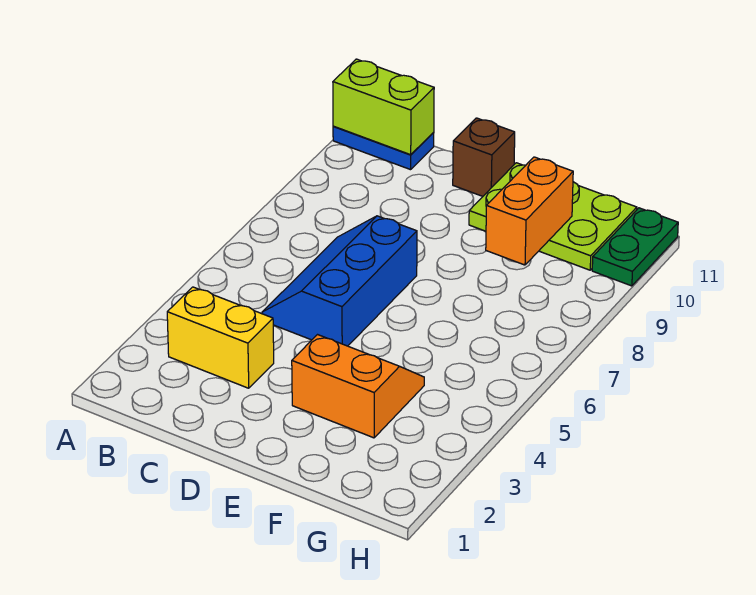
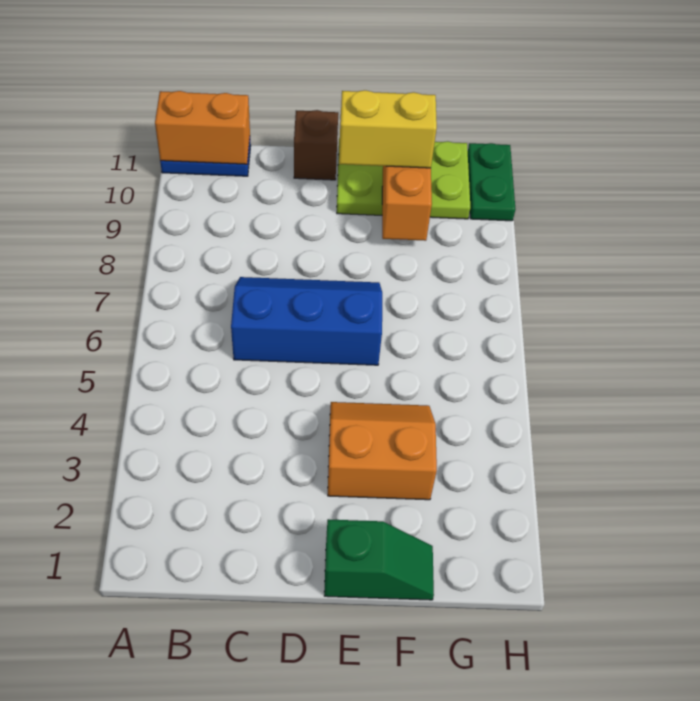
lime brick A11:B11 level 2 -> orange brick A11:B11 level 2
yellow brick B3:C3 level 1 -> yellow brick E10:F10 level 3
blue slope C5:D7 level 1 top D -> blue slope C6:E7 level 1 top 6
none -> green slope E1:F1 level 1 top E

